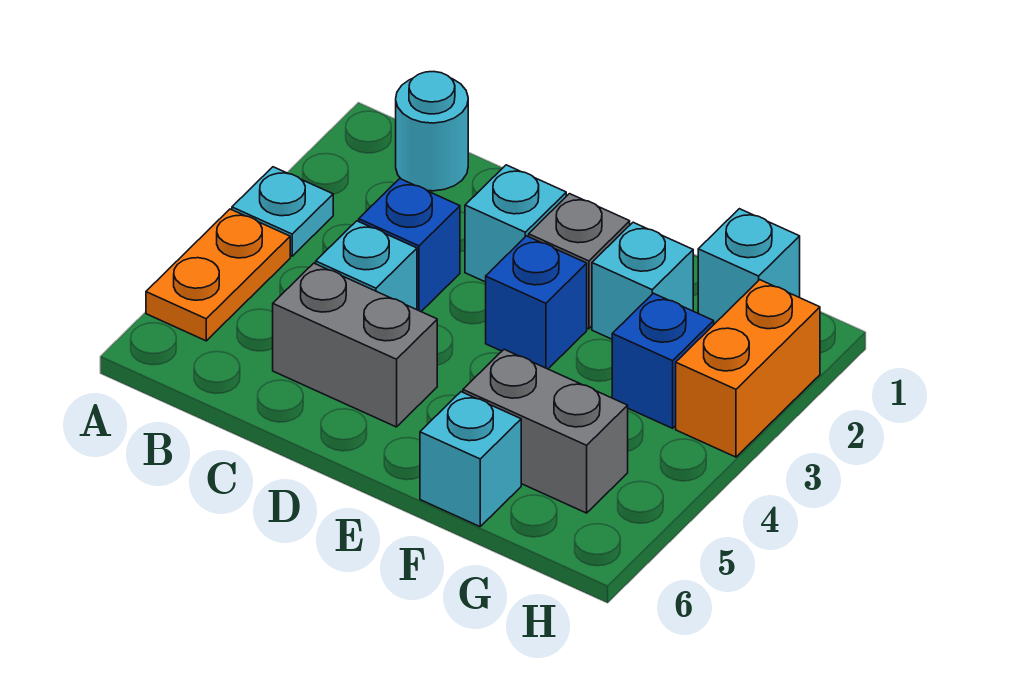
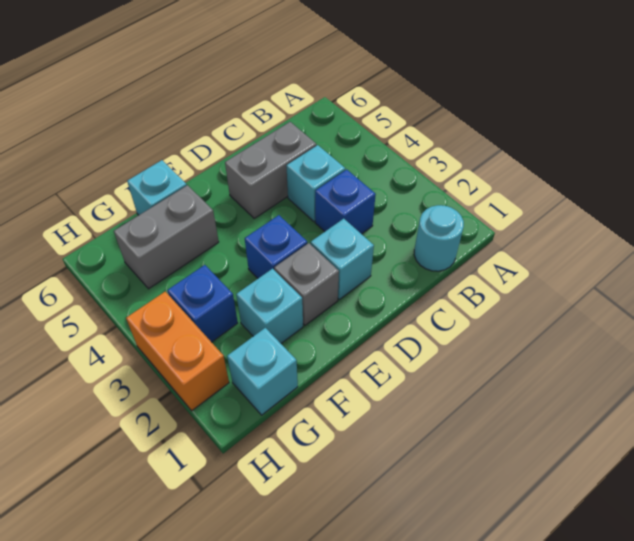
cyan plate A3 level 1 -> none
orange plate A4:A5 level 1 -> none

